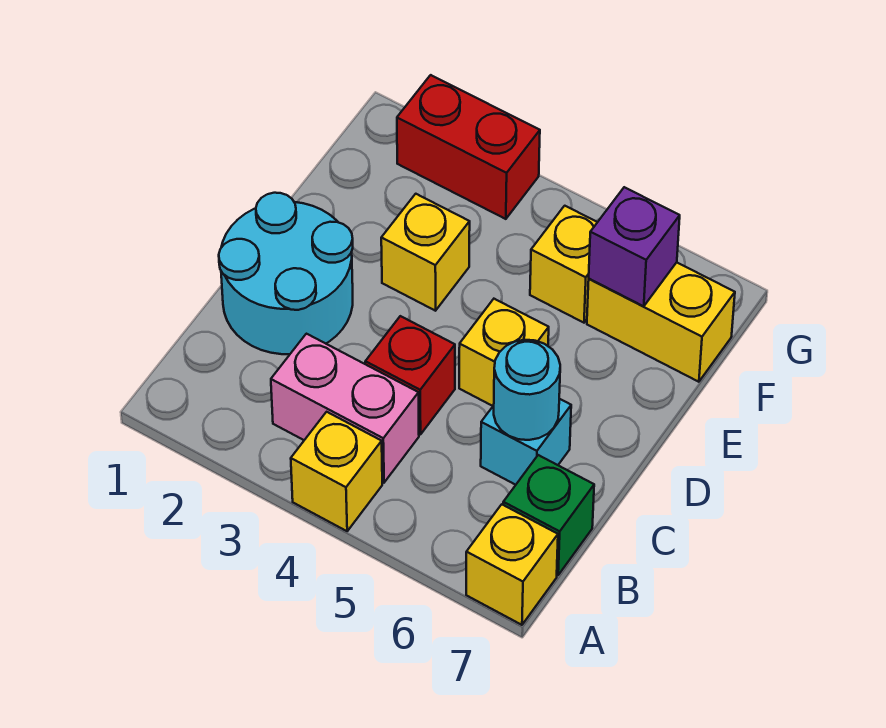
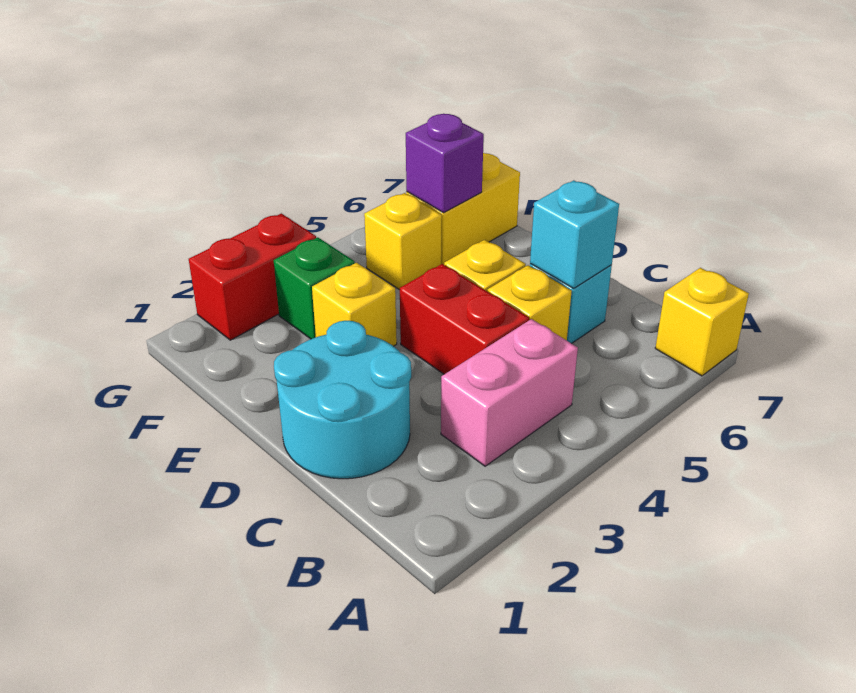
yellow brick A4 level 1 -> yellow brick C5 level 1
green brick B7 level 1 -> green brick F3 level 1
red brick C4 level 1 -> red brick C4:D4 level 1
cyan round brick C6 level 2 -> cyan brick C6 level 2

